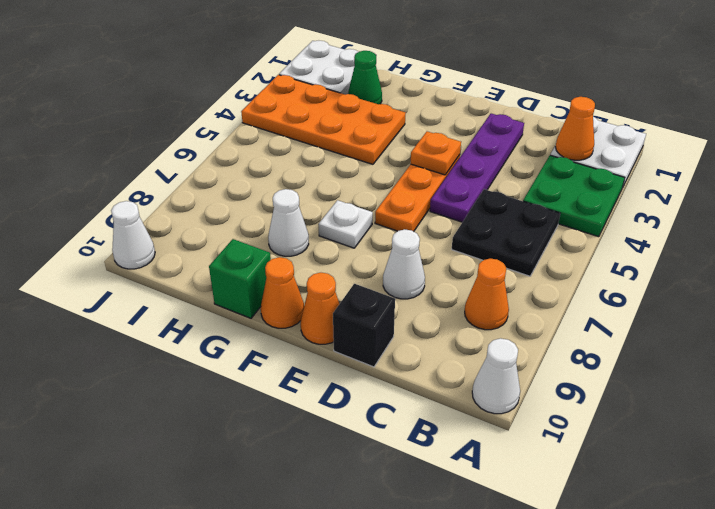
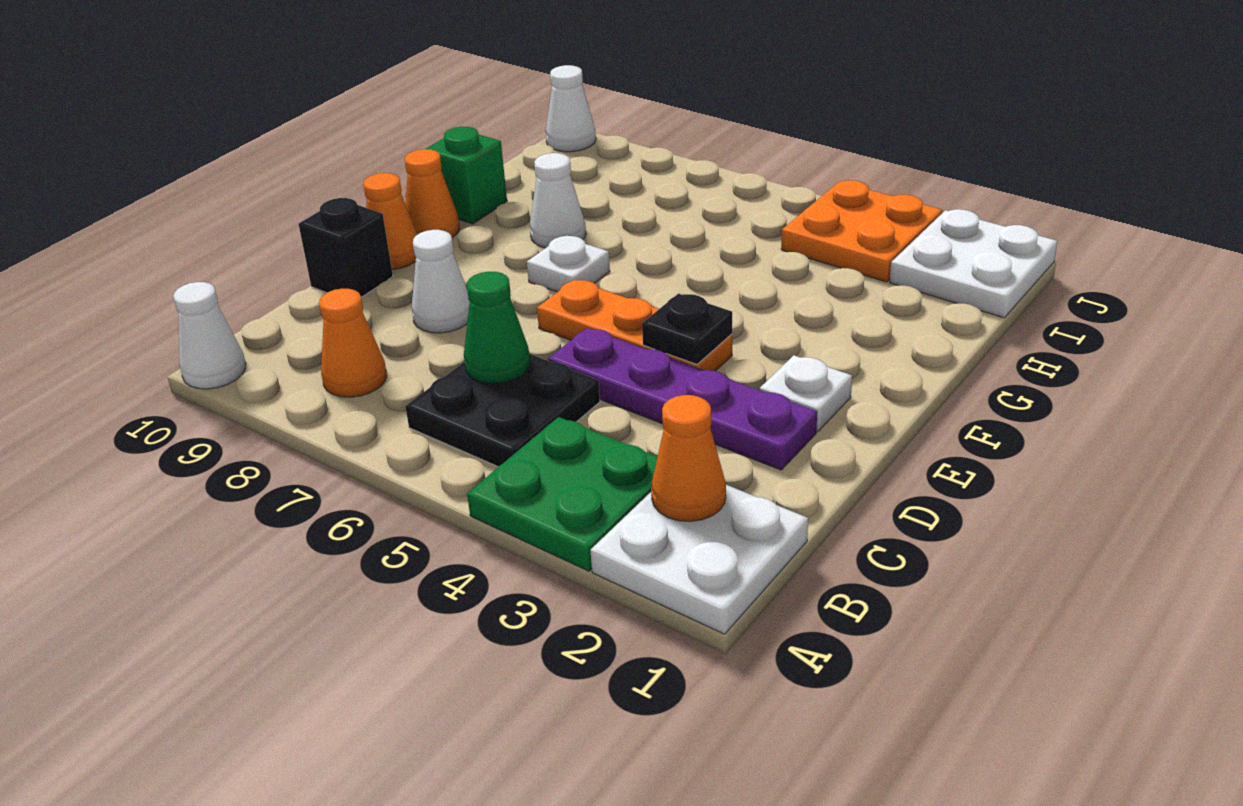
none -> white plate E2 level 1
orange plate E4 level 2 -> black plate E4 level 2
orange plate G3:J4 level 1 -> orange plate I3:J4 level 1
green cone H2 level 1 -> green cone C6 level 2

